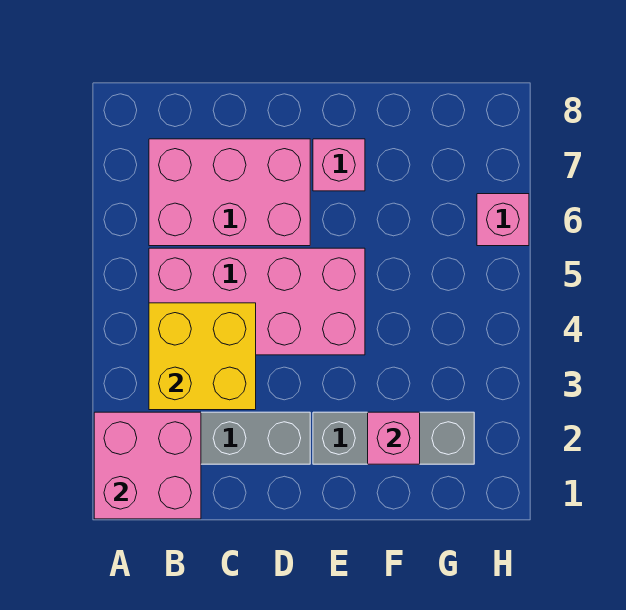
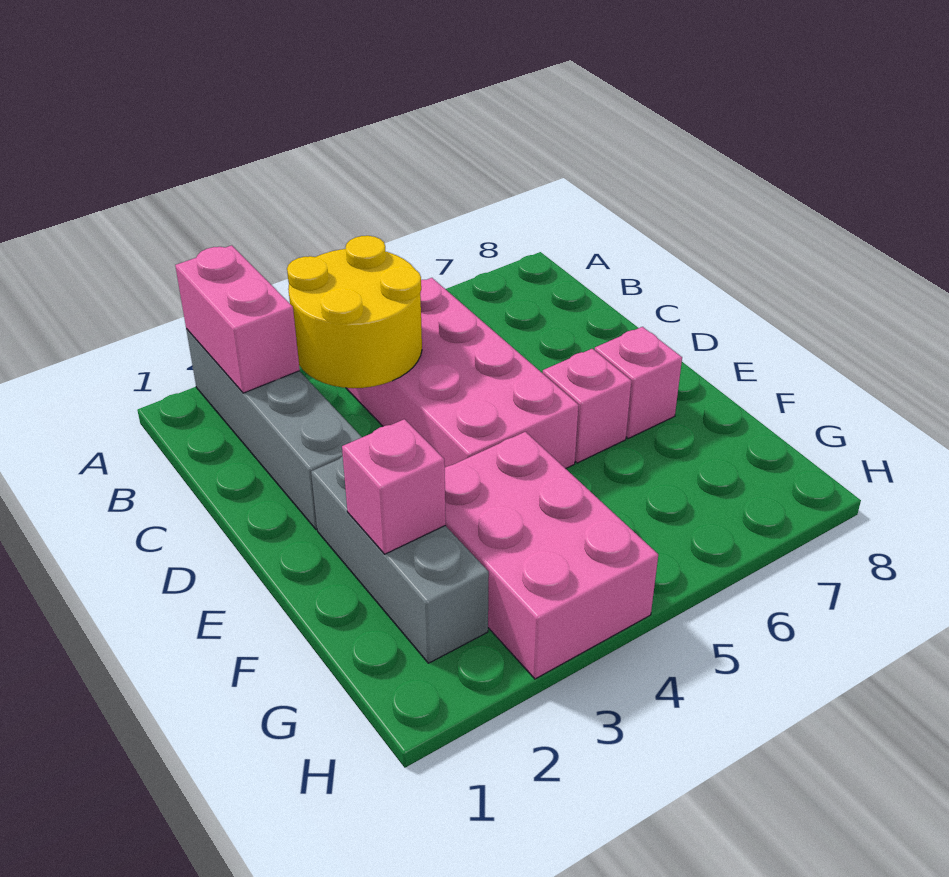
pink brick A1:B2 level 2 -> pink brick A2:B2 level 2
yellow brick B3:C4 level 2 -> yellow round brick B3:C4 level 2
pink brick B6:D7 level 1 -> pink brick F3:H4 level 1
pink brick H6 level 1 -> pink brick E6 level 1

